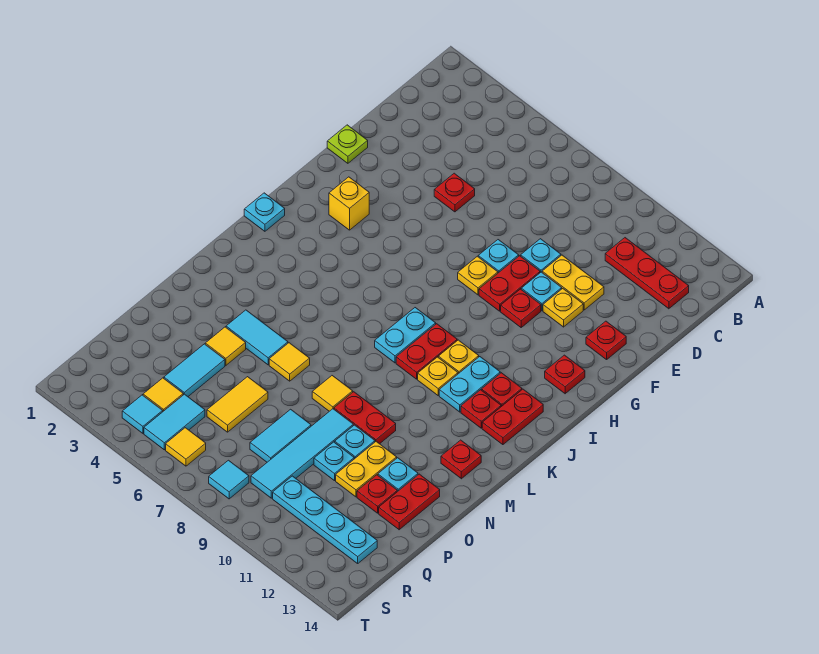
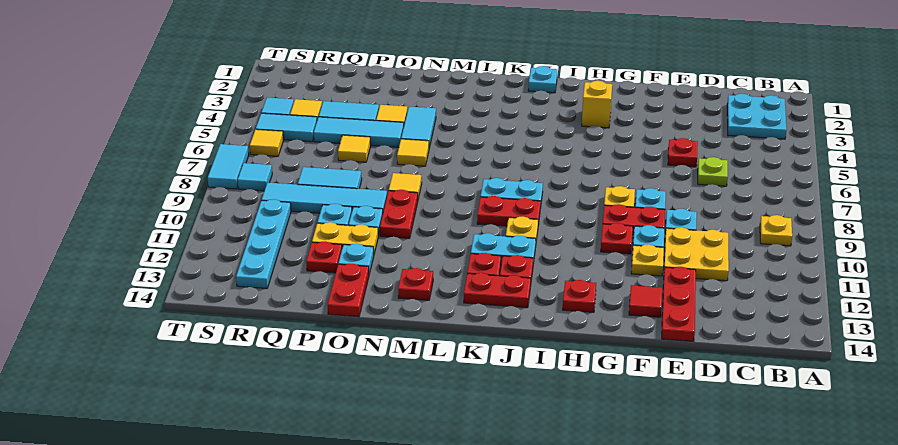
none -> cyan plate B2:C3 level 1
red plate C11:C13 level 1 -> red plate E12:E14 level 1
yellow plate E10:E11 level 1 -> yellow plate D10:E11 level 1
lime plate F1 level 1 -> lime plate D6 level 1
red plate F13 level 1 -> red tile F13 level 1
yellow plate K10 level 1 -> yellow plate B9 level 1
none -> cyan tile O5:Q5 level 1
red plate O13:P13 level 1 -> red plate O13:O14 level 1
yellow tile P6:Q6 level 1 -> yellow tile P6 level 1
none -> cyan tile T7:T8 level 1

